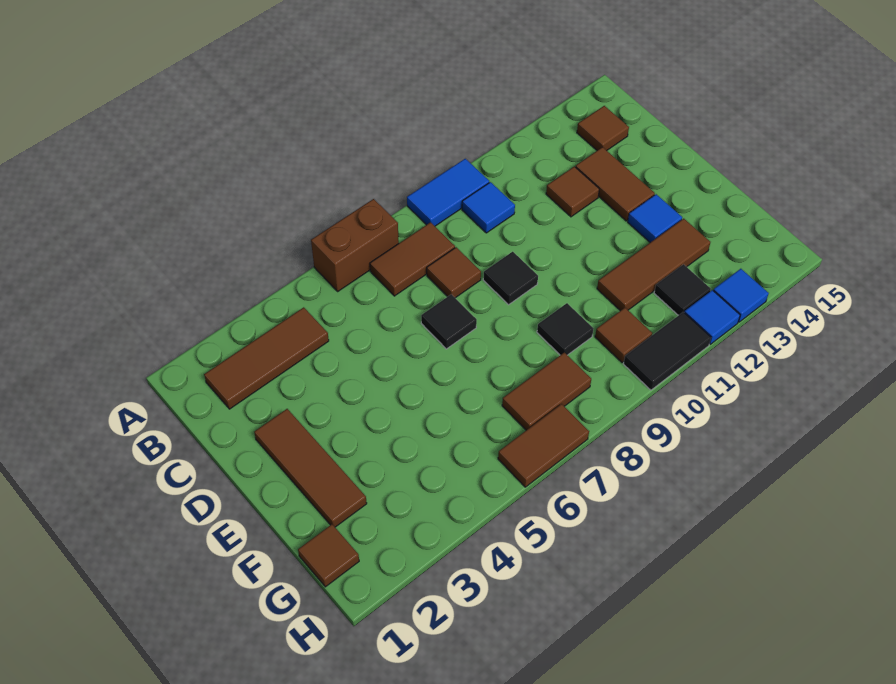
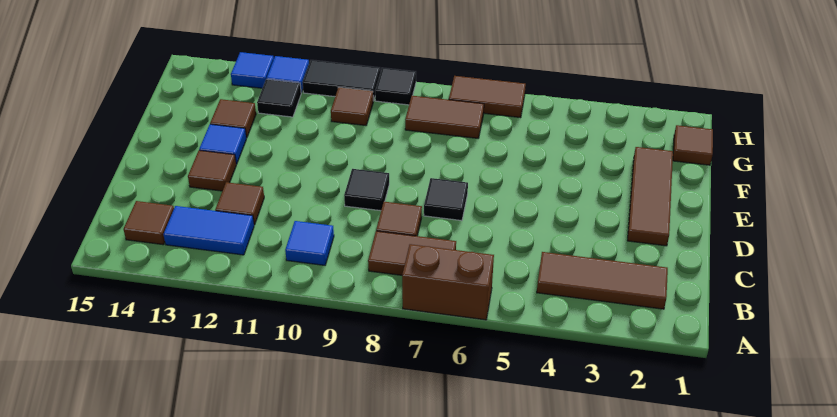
blue tile A9:A10 level 1 -> blue tile B12:B13 level 1
brown tile C13:D13 level 1 -> brown tile D13 level 1
black tile F9 level 1 -> black tile H9 level 1
brown tile F11:F13 level 1 -> brown tile F13 level 1

